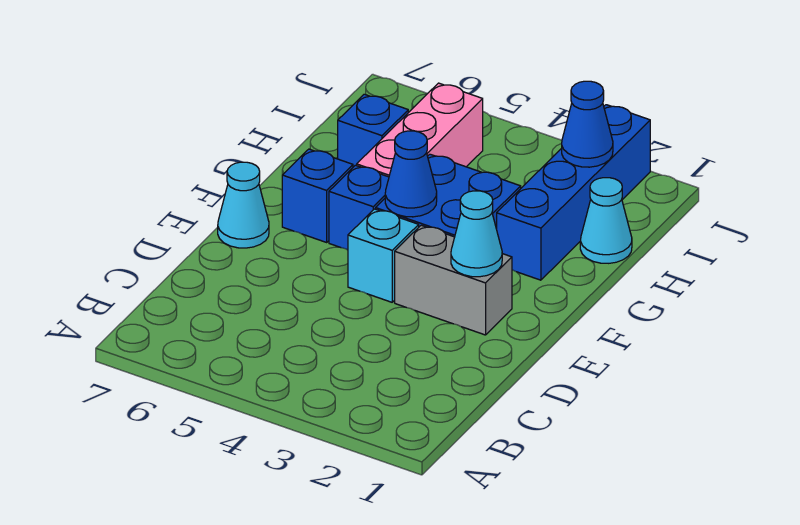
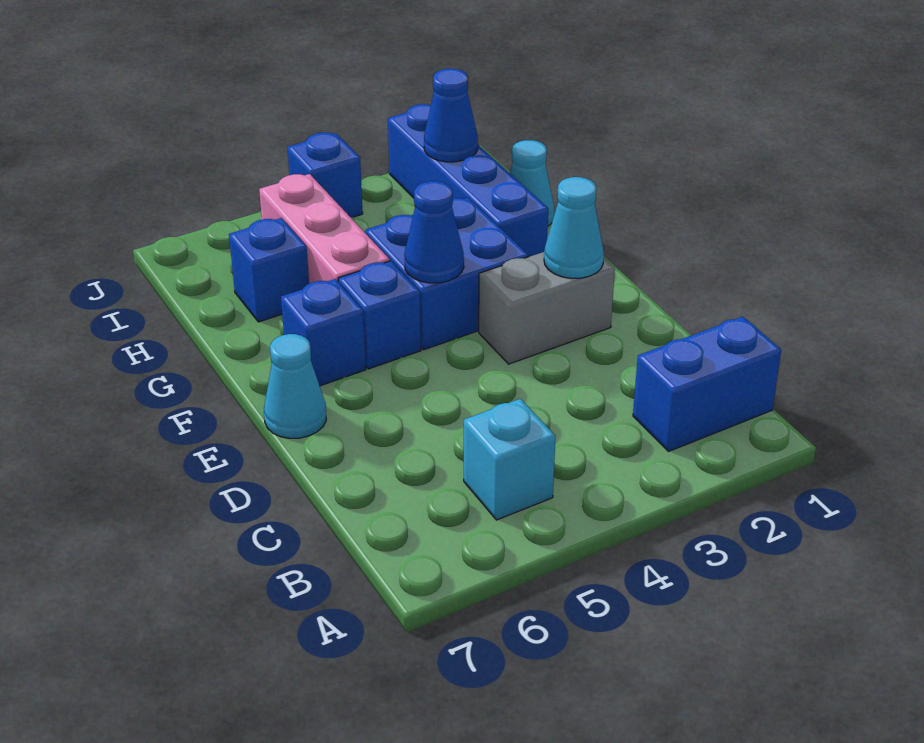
none -> blue brick B1:B2 level 1
cyan brick E4 level 1 -> cyan brick B5 level 1
none -> blue brick J4 level 1

